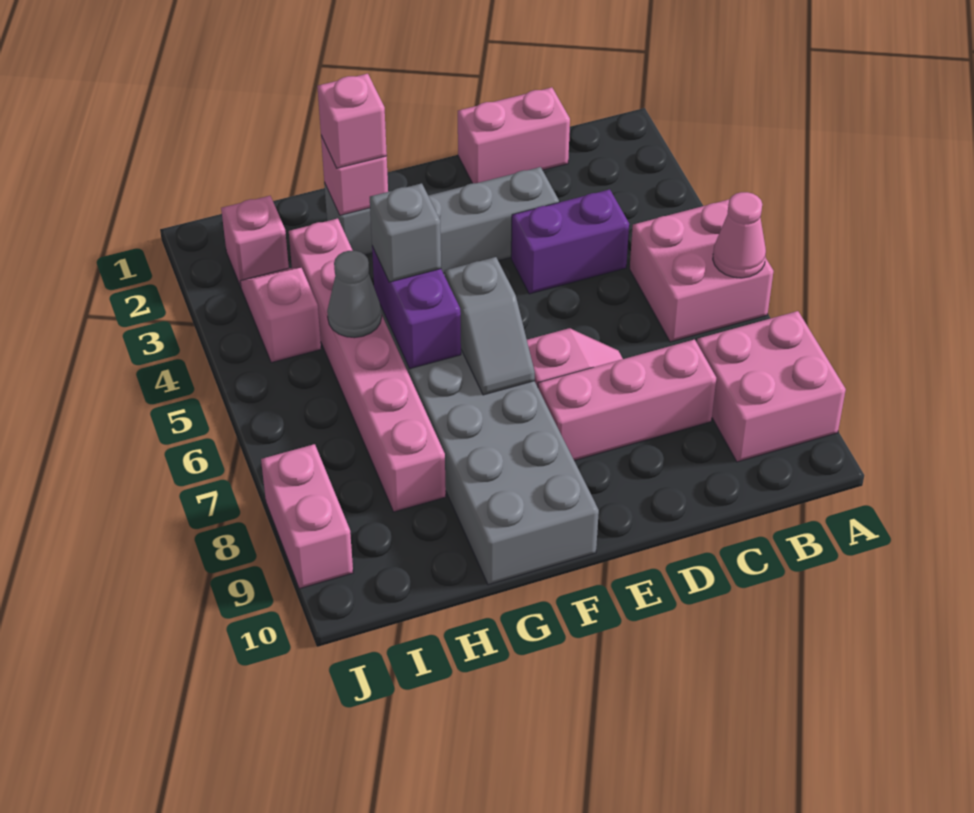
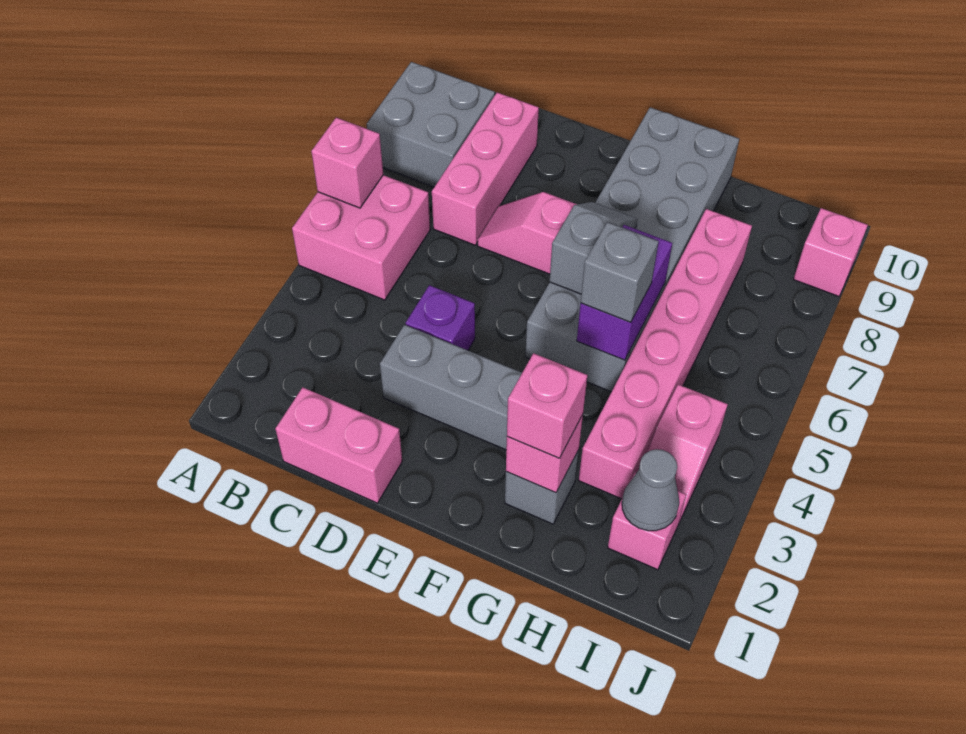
pink cone A6 level 2 -> pink brick A6 level 2
pink brick A8:B9 level 1 -> grey brick A8:B9 level 1
purple brick C4:D4 level 1 -> purple brick D4 level 1
pink brick C8:E8 level 1 -> pink brick C7:C9 level 1
grey cone H5 level 2 -> grey cone I2 level 2
pink brick J8:J9 level 1 -> pink brick J9 level 1

